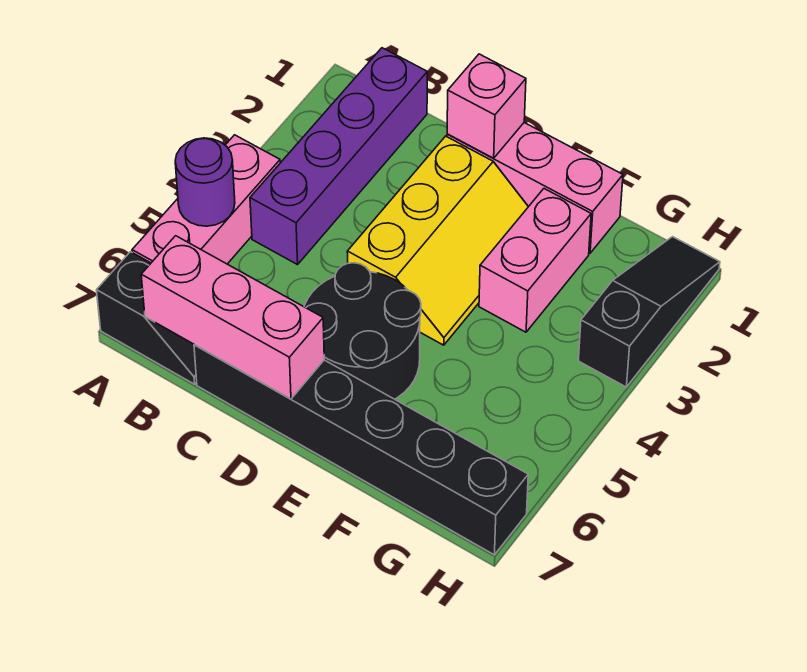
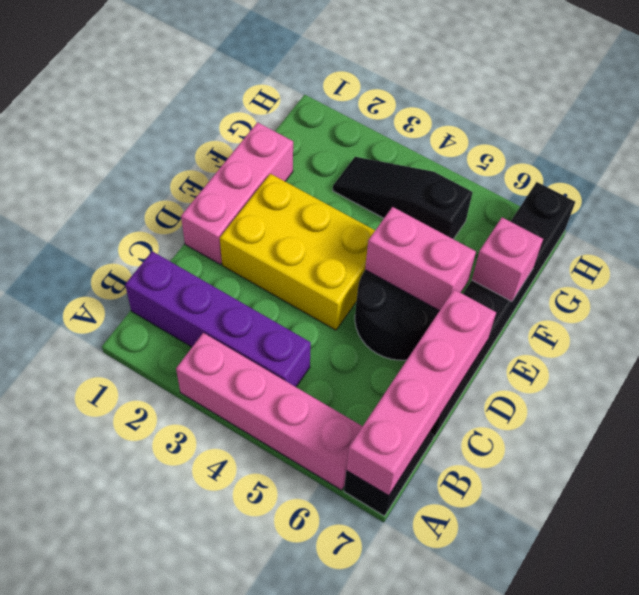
pink brick A4:A6 level 1 -> pink brick A3:A6 level 1
purple round brick A5 level 2 -> none
pink brick B7:D7 level 2 -> pink brick A7:D7 level 2
pink brick D1 level 2 -> pink brick F7 level 2
yellow slope D2:E4 level 1 top D -> yellow brick D2:E4 level 1
pink brick F2:F3 level 1 -> pink brick E5:E6 level 2
black slope H1:H3 level 1 top 3 -> black slope G3:G5 level 1 top 5

